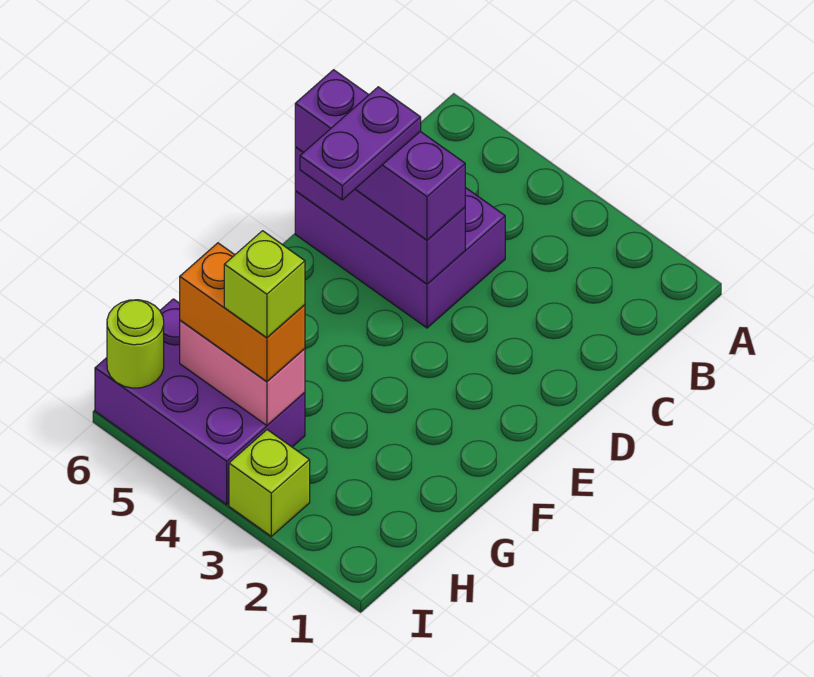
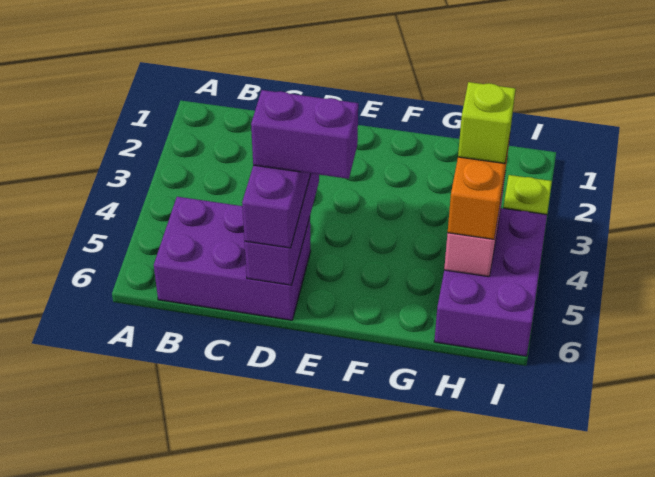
purple brick C4:D6 level 1 -> purple brick B5:D6 level 1
purple plate D5:E5 level 4 -> purple brick D5:E5 level 4
lime round brick I6 level 2 -> none

